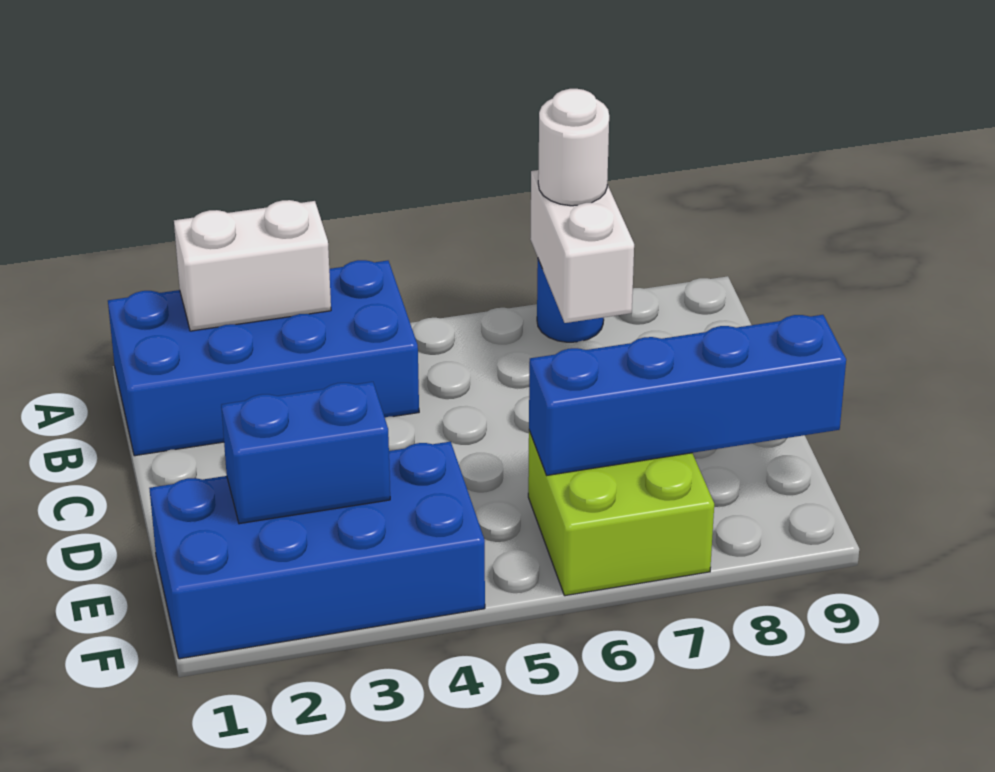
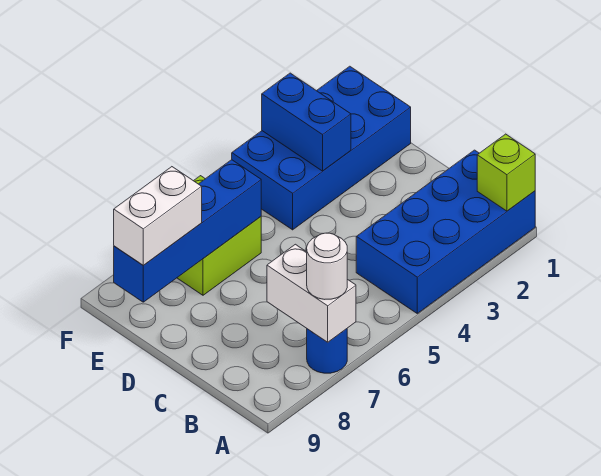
none -> lime brick A1 level 2
white brick A2:A3 level 2 -> white brick E8:E9 level 3
blue brick E2:E3 level 2 -> blue brick E3:F3 level 2

